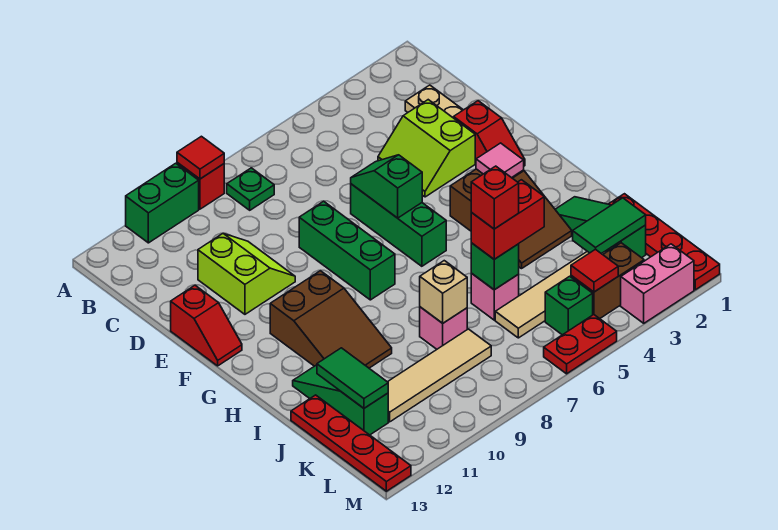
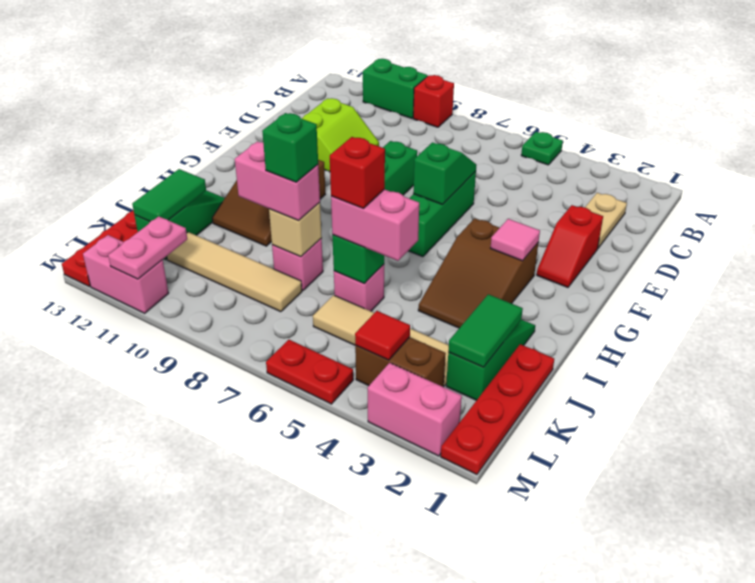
red tile A9 level 2 -> none
green plate B8 level 1 -> green plate A5 level 1
lime slope D3:E4 level 1 top 3 -> none
red slope E13:F13 level 1 top E -> none
red brick J5:J6 level 3 -> pink brick J5:J6 level 3
none -> pink brick J8:J9 level 3
green tile K2:K3 level 2 -> green tile J2:K2 level 2
green brick L5 level 1 -> green brick J8 level 4
none -> pink plate L11:M11 level 2
none -> pink brick M11:M12 level 1

